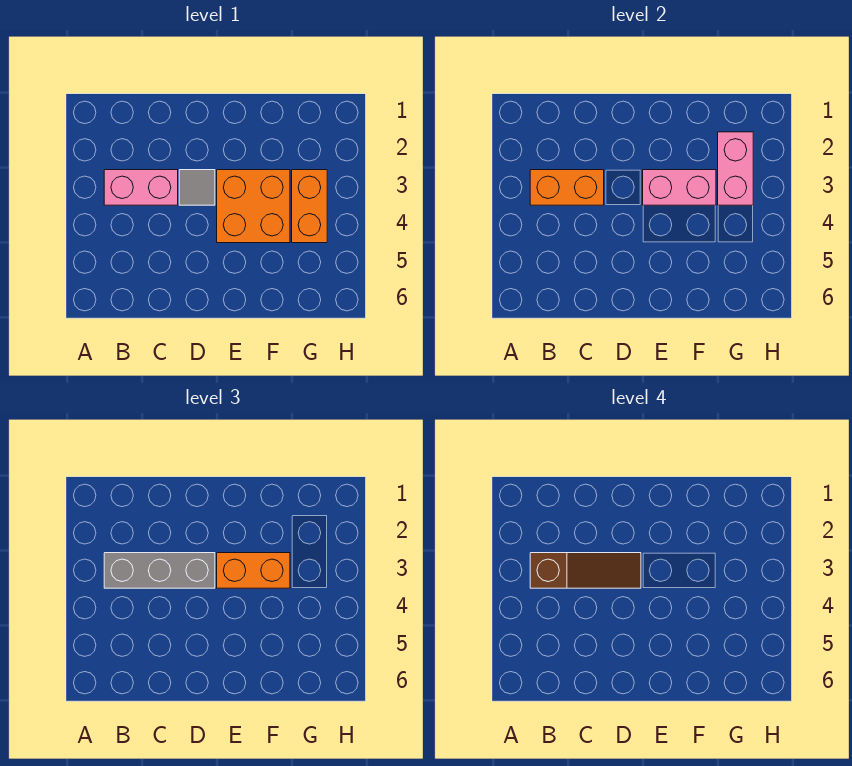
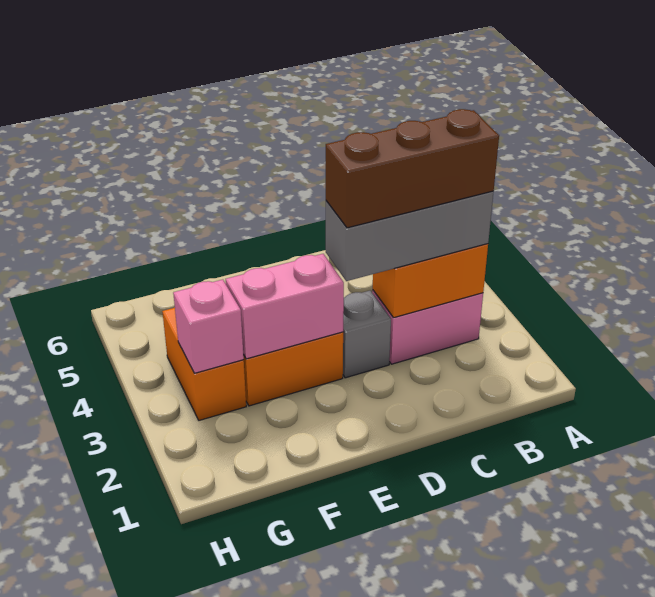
brown slope B3:D3 level 4 top B -> brown brick B3:D3 level 4
grey tile D3 level 1 -> grey brick D3 level 1
orange brick E3:F3 level 3 -> none
pink brick G2:G3 level 2 -> pink brick G3 level 2

